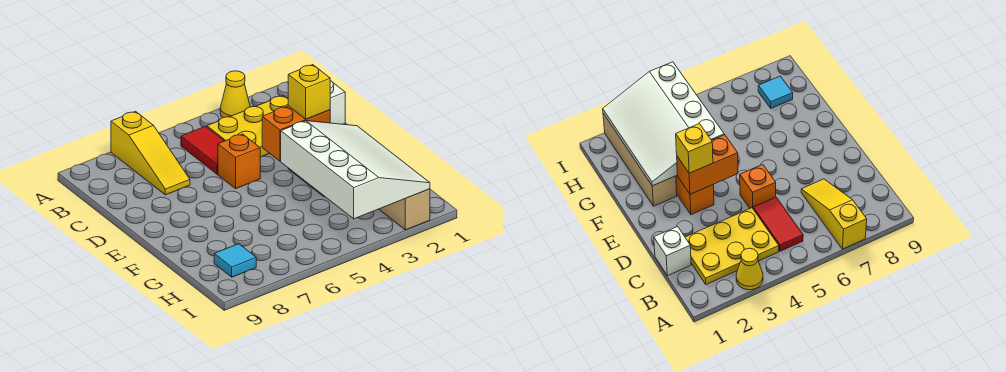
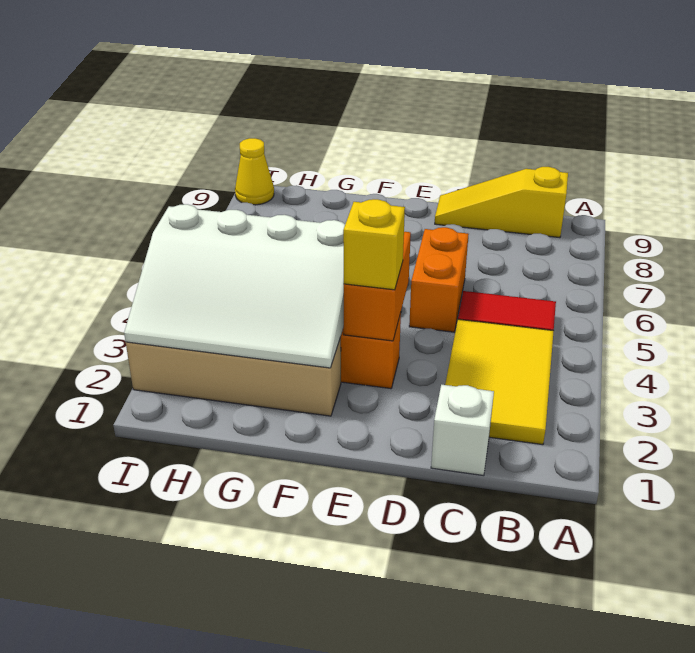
yellow cone A3 level 1 -> yellow cone I9 level 1
yellow slope A7:C7 level 1 top A -> yellow slope B9:D9 level 1 top B
yellow plate B2:C4 level 1 -> yellow tile B2:C4 level 1
orange brick D5 level 1 -> orange brick D5:D6 level 1
cyan tile H8 level 1 -> none

